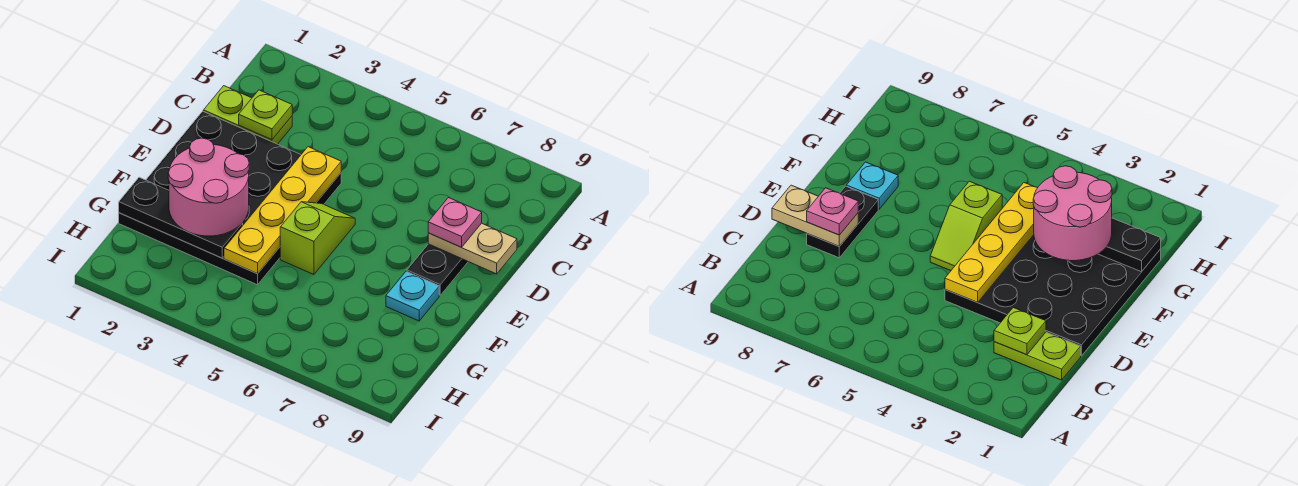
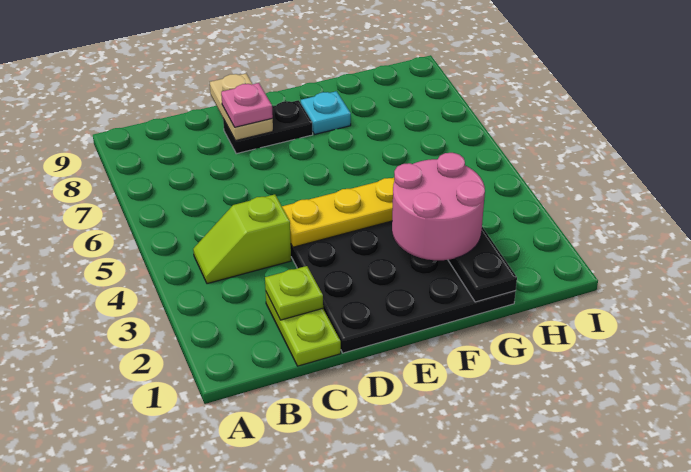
lime slope E5:F5 level 1 top F -> lime slope B4:C4 level 1 top C

